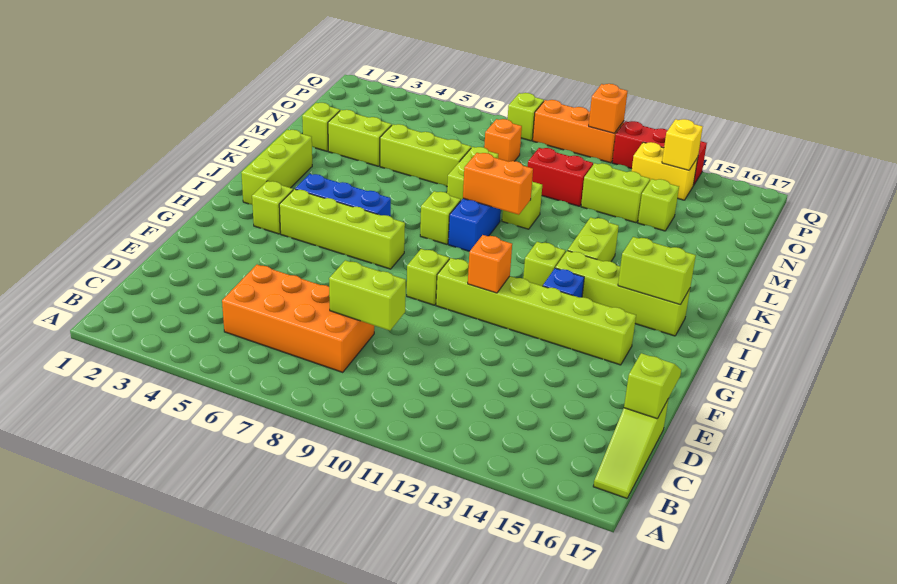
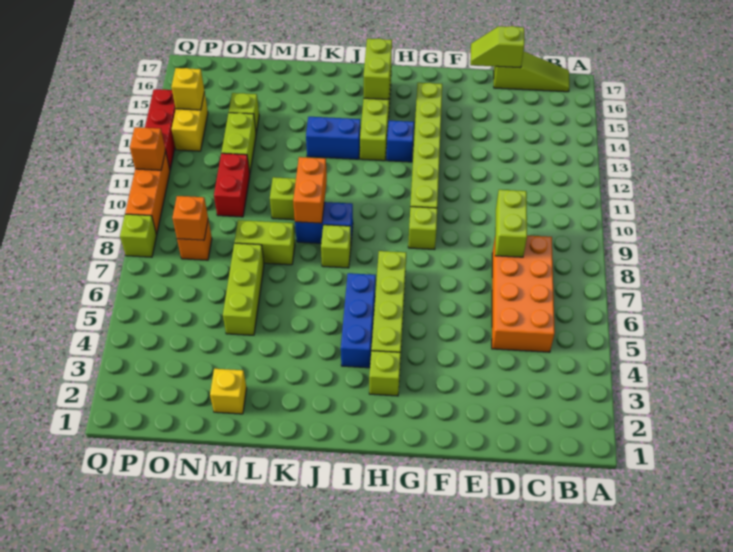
orange brick G11 level 2 -> orange brick O8 level 2
lime brick I2:K2 level 1 -> none
lime brick I12 level 1 -> none
lime brick J13:K13 level 1 -> blue brick J13:K13 level 1
lime brick M2 level 1 -> yellow brick M2 level 1
lime brick M3:M4 level 1 -> none

